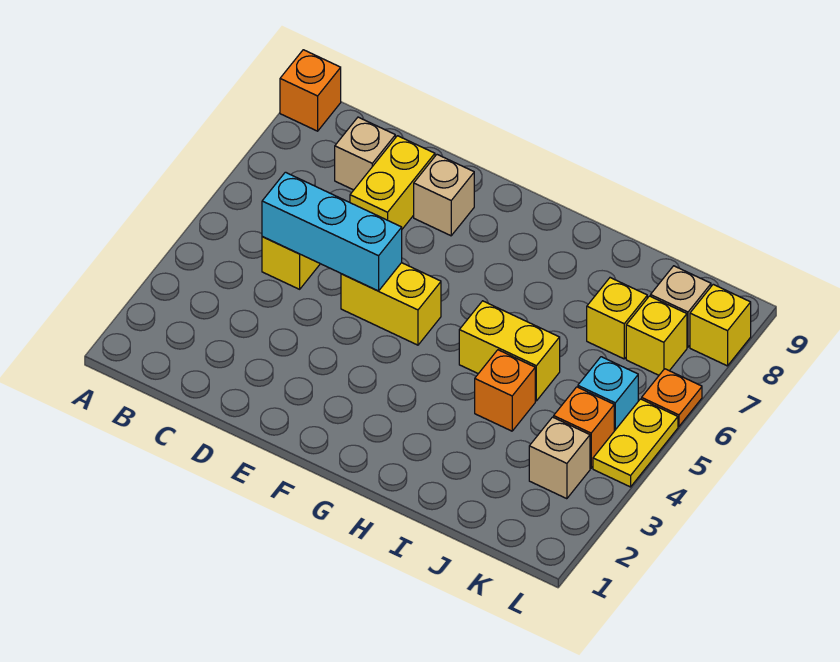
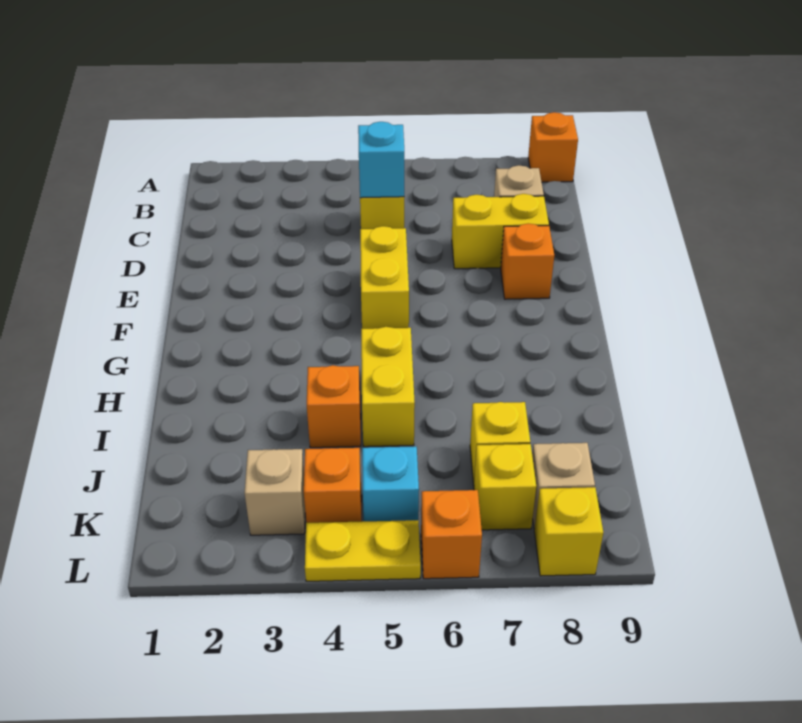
cyan brick C5:E5 level 2 -> cyan brick C5 level 2
tan brick E8 level 1 -> orange brick E8 level 1
orange plate L6 level 1 -> orange brick L6 level 1

